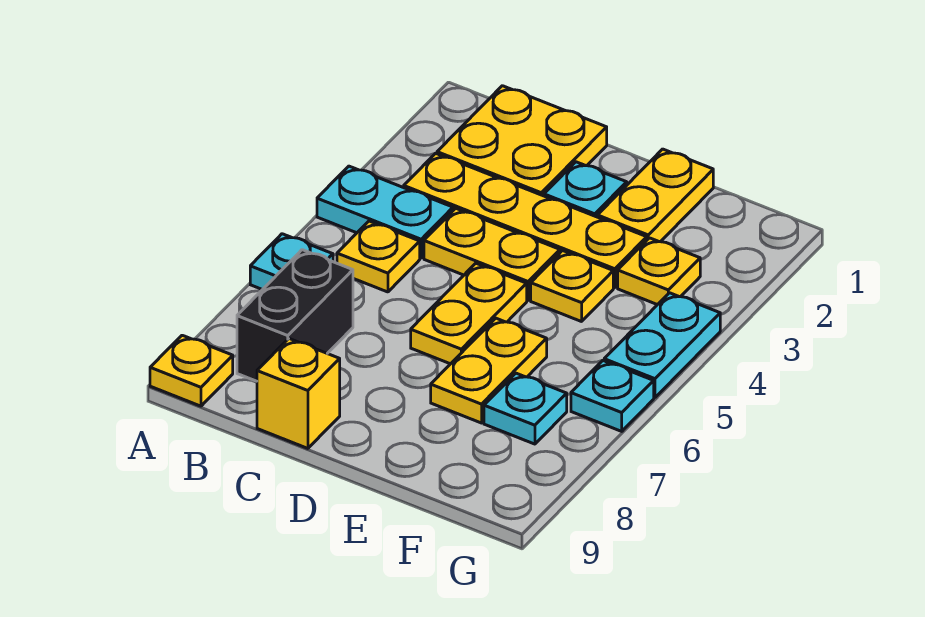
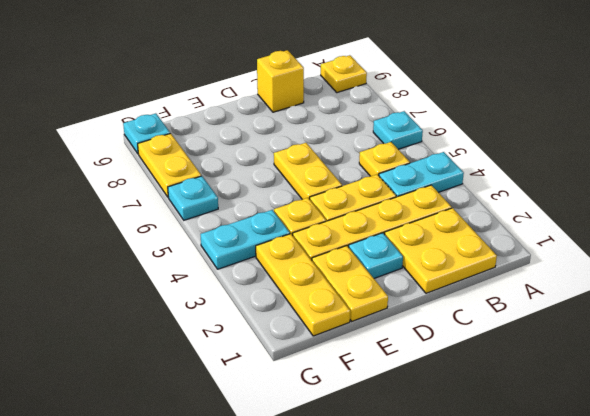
black brick B7:B8 level 1 -> none
yellow plate E6:E7 level 1 -> yellow plate G7:G8 level 1
yellow plate F3 level 1 -> yellow plate F1:F3 level 1
cyan plate F7 level 1 -> cyan plate G9 level 1
cyan plate G4:G5 level 1 -> cyan plate F4:G4 level 1

